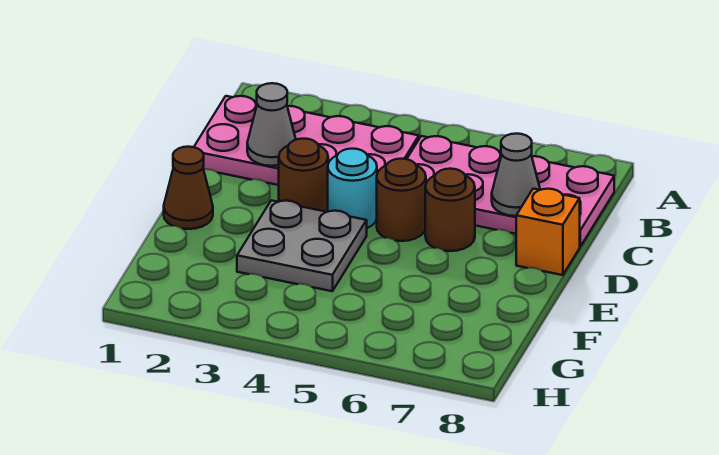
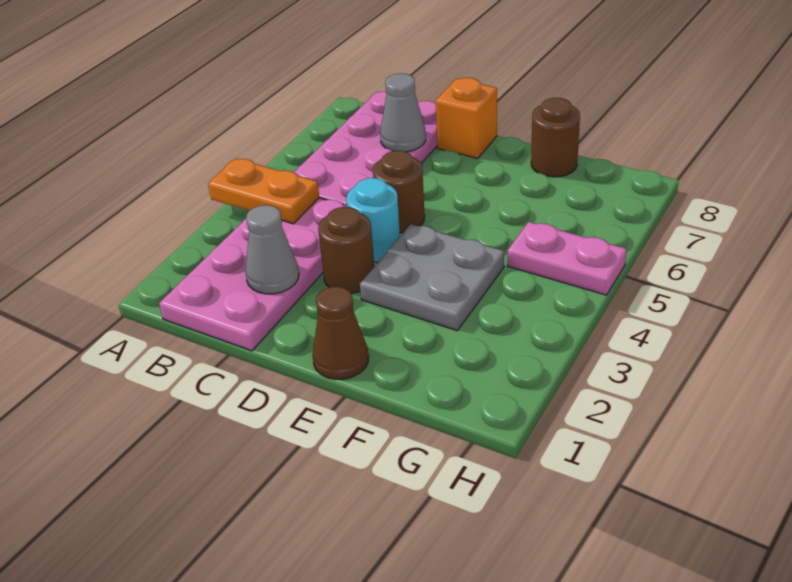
none -> orange plate A4:B4 level 2
brown round brick D6 level 1 -> brown round brick F8 level 1
none -> pink plate G5:H5 level 1

